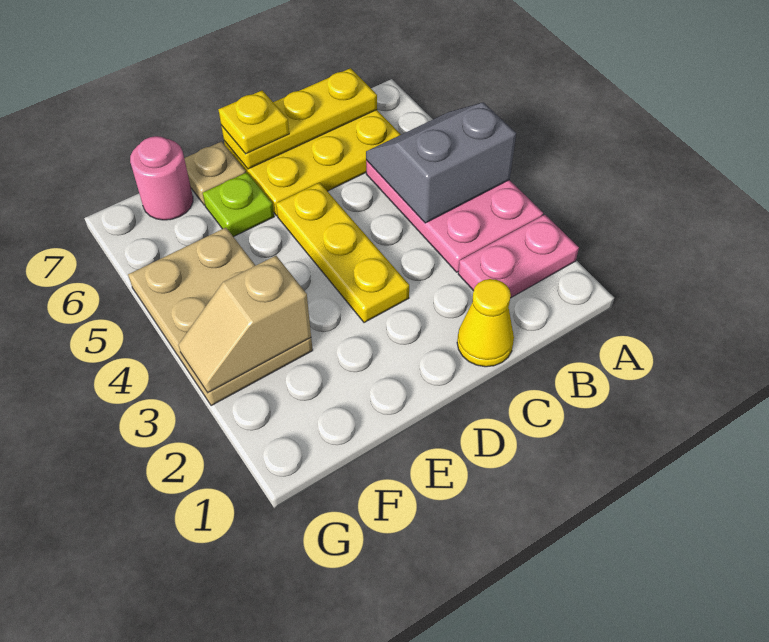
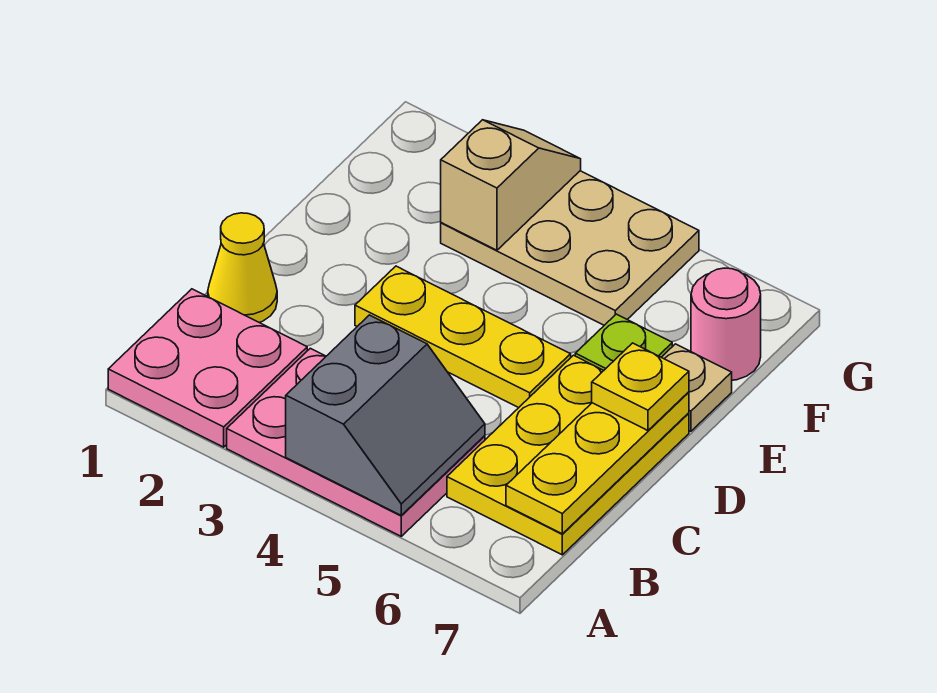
pink plate A2:B2 level 1 -> pink plate A1:B2 level 1

